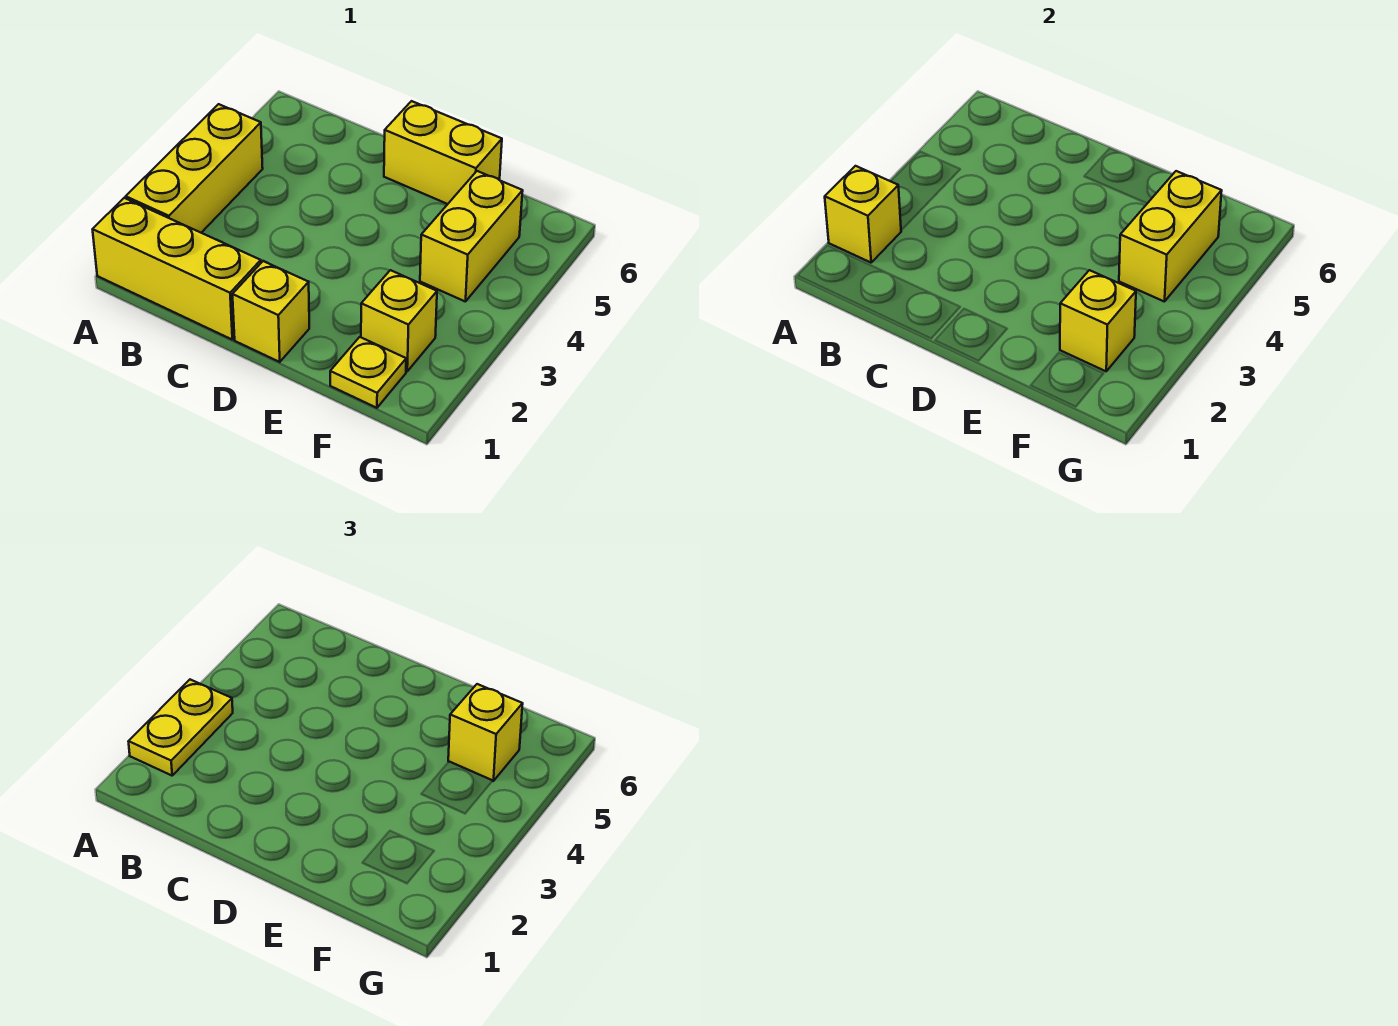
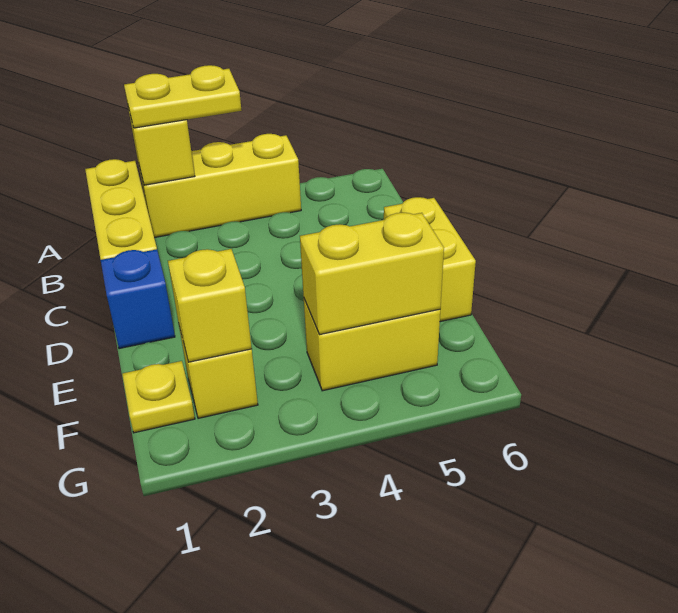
yellow brick D1 level 1 -> blue brick D1 level 1
yellow brick F5 level 3 -> none

